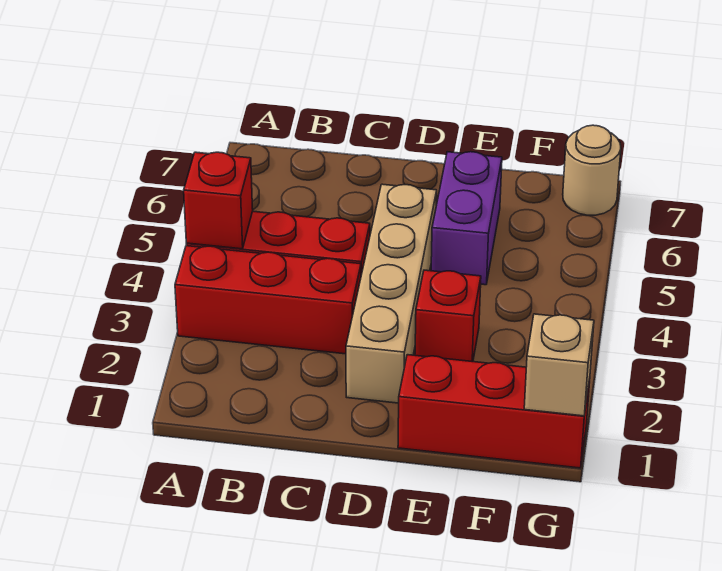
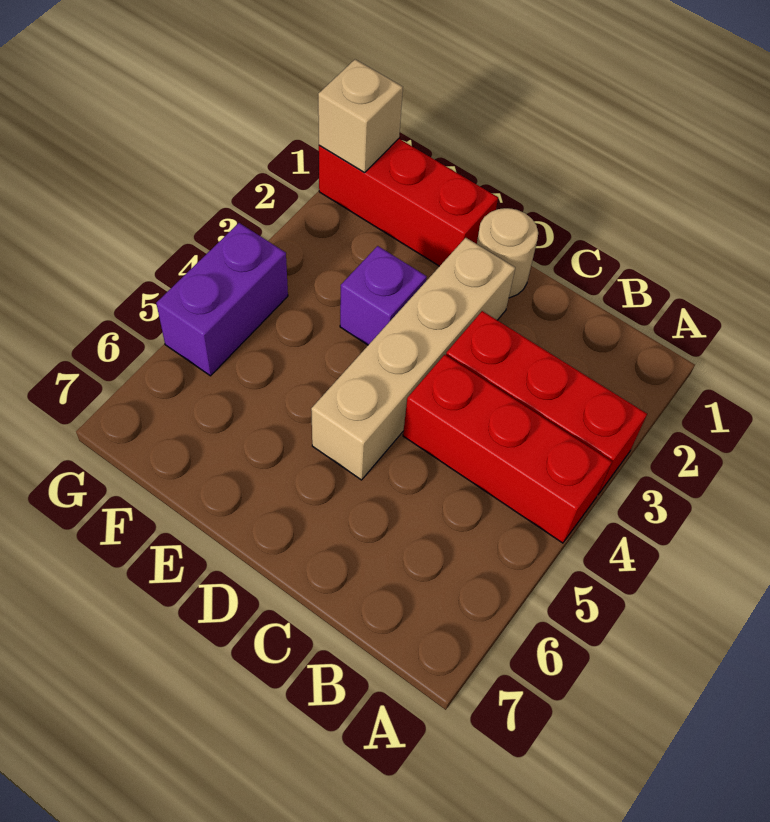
red brick A4 level 2 -> none
red brick E3 level 1 -> purple brick E3 level 1
purple brick E5:E6 level 1 -> purple brick G4:G5 level 1
tan round brick G7 level 1 -> tan round brick D1 level 1

